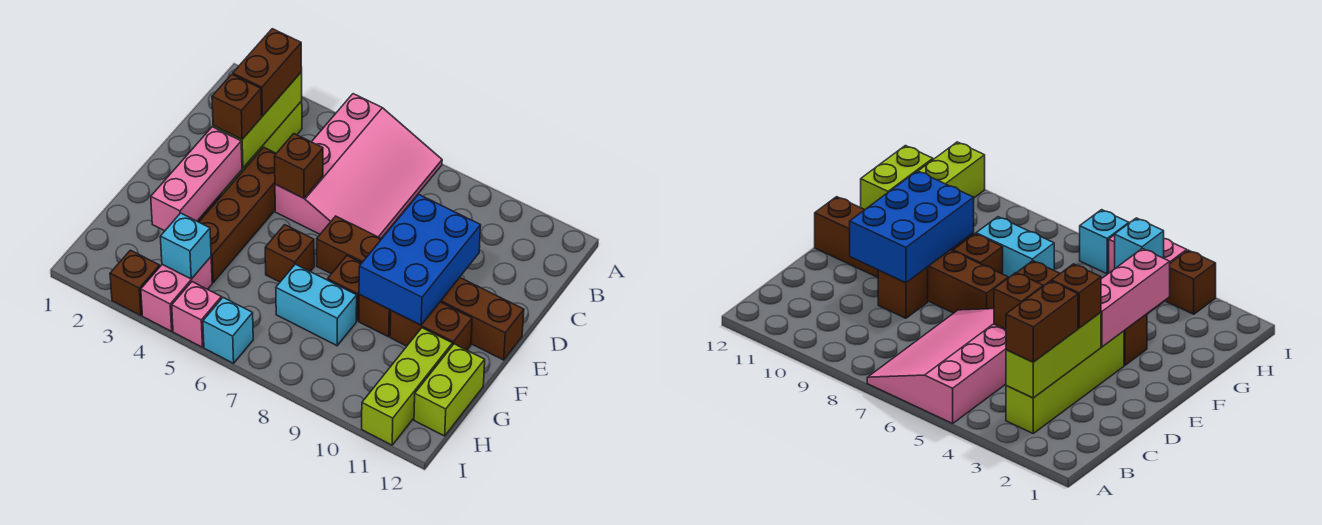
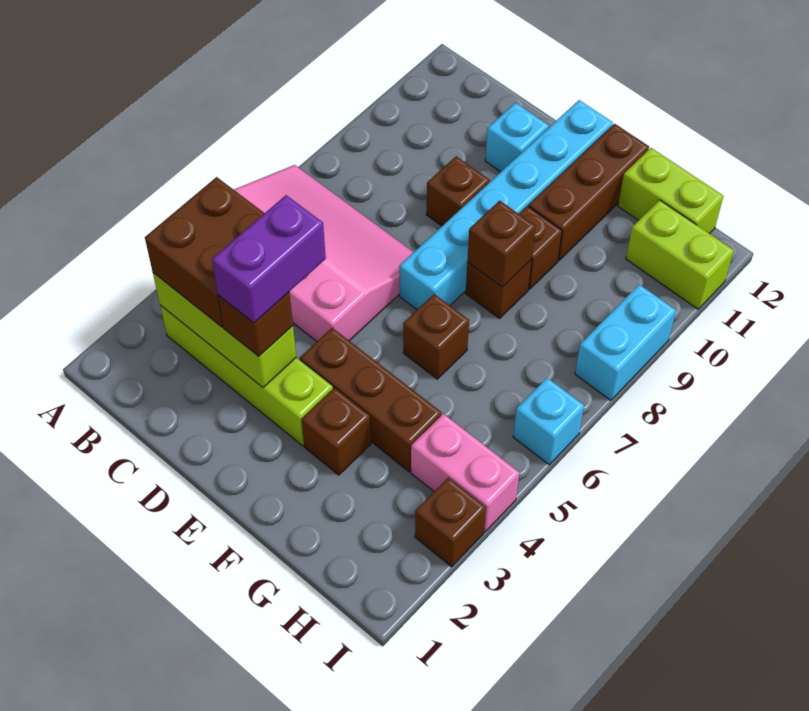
brown brick B3:C3 level 3 -> brown brick B3:C4 level 3
none -> purple brick D3:D4 level 4
brown brick D4:G4 level 1 -> brown brick E4:G4 level 1
brown brick D5 level 2 -> brown brick F8 level 2
blue brick D9:F10 level 2 -> none
pink brick E3:G3 level 2 -> none
brown brick E7:E12 level 1 -> cyan brick E7:E12 level 1
brown brick F10:F11 level 1 -> brown brick F10:F12 level 1
cyan brick G7:G8 level 1 -> cyan brick I8:I9 level 1
lime brick G11:I11 level 1 -> lime brick H11:I11 level 1
cyan brick H4 level 2 -> cyan brick D11 level 1
pink brick I5 level 1 -> none

